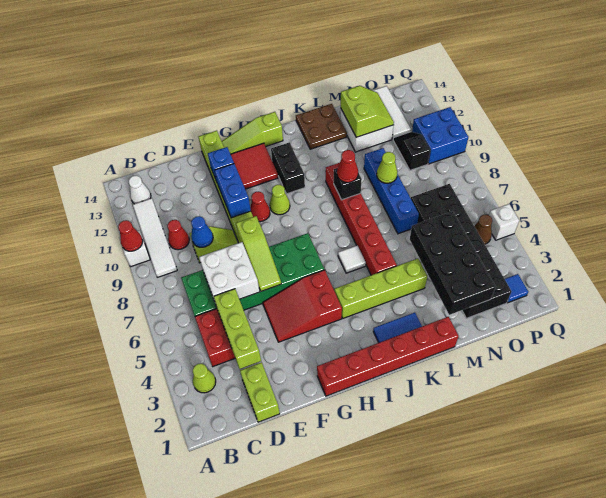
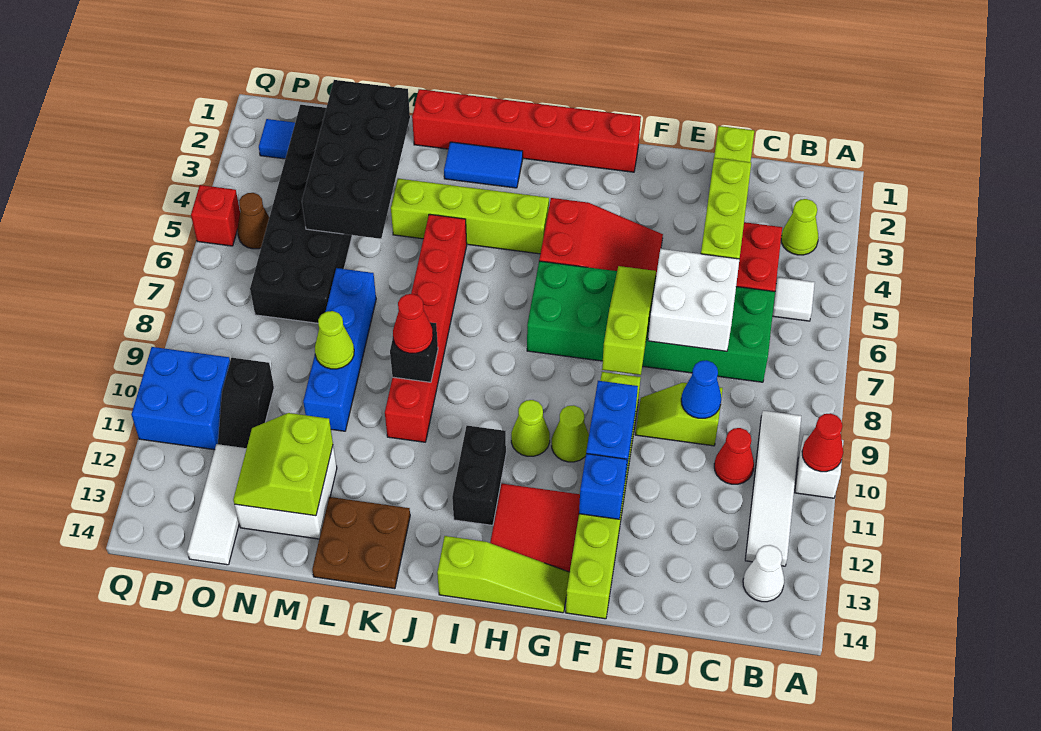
red cone G10 level 1 -> lime cone G10 level 1
white tile J6 level 1 -> white tile B5 level 1
white brick Q5 level 1 -> red brick Q5 level 1

